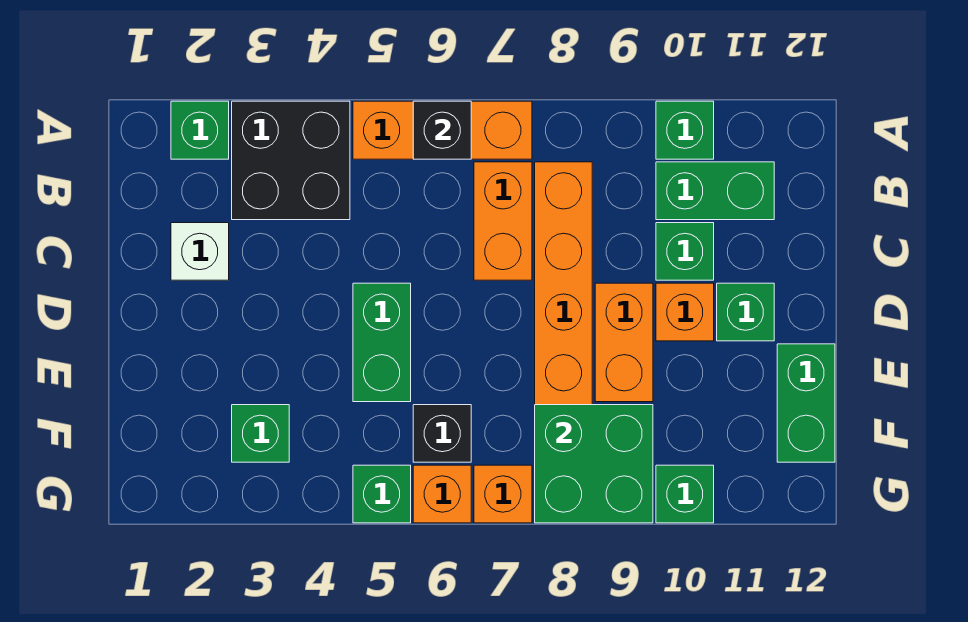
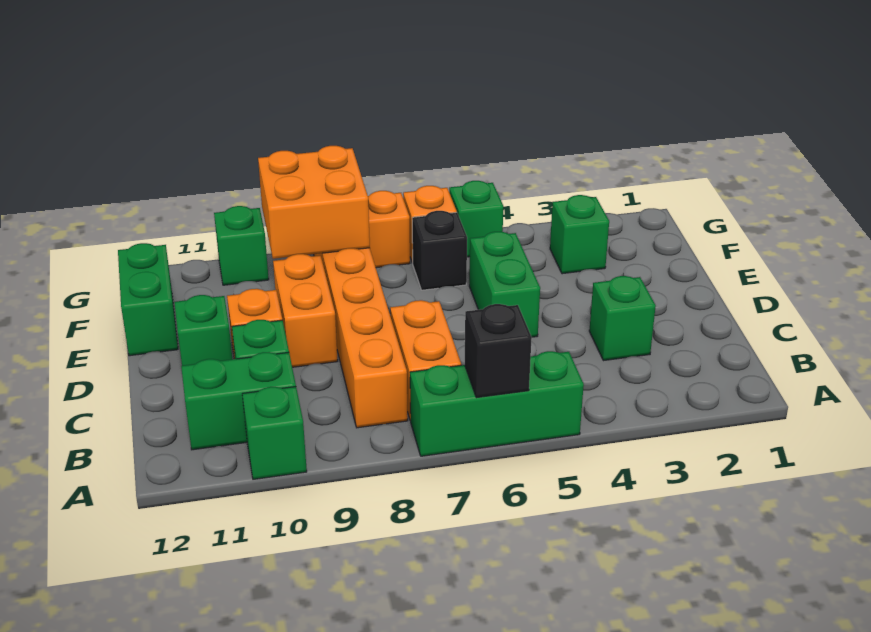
green brick A2 level 1 -> green brick C3 level 1
black brick A3:B4 level 1 -> none
orange brick A5:A7 level 1 -> green brick A5:A7 level 1
white brick C2 level 1 -> none
green brick F8:G9 level 2 -> orange brick F8:G9 level 2

